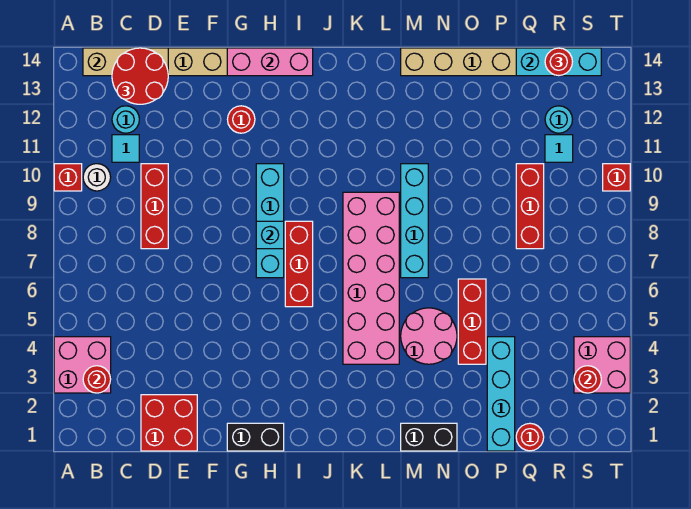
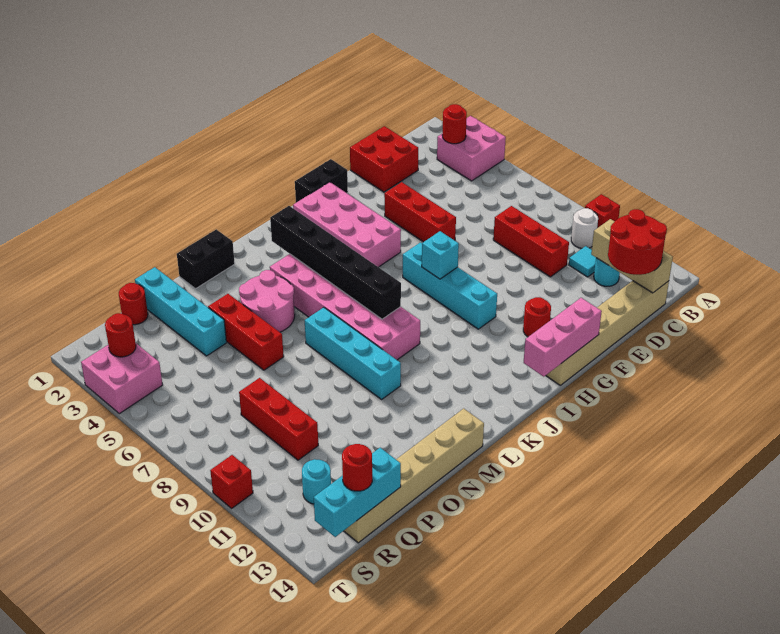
tan brick B14:D14 level 2 -> tan brick C12:C14 level 2
none -> pink brick H2:I5 level 1
red brick I6:I8 level 1 -> red brick F4:F6 level 1
none -> black brick K3:K8 level 2
cyan tile R11 level 1 -> none

